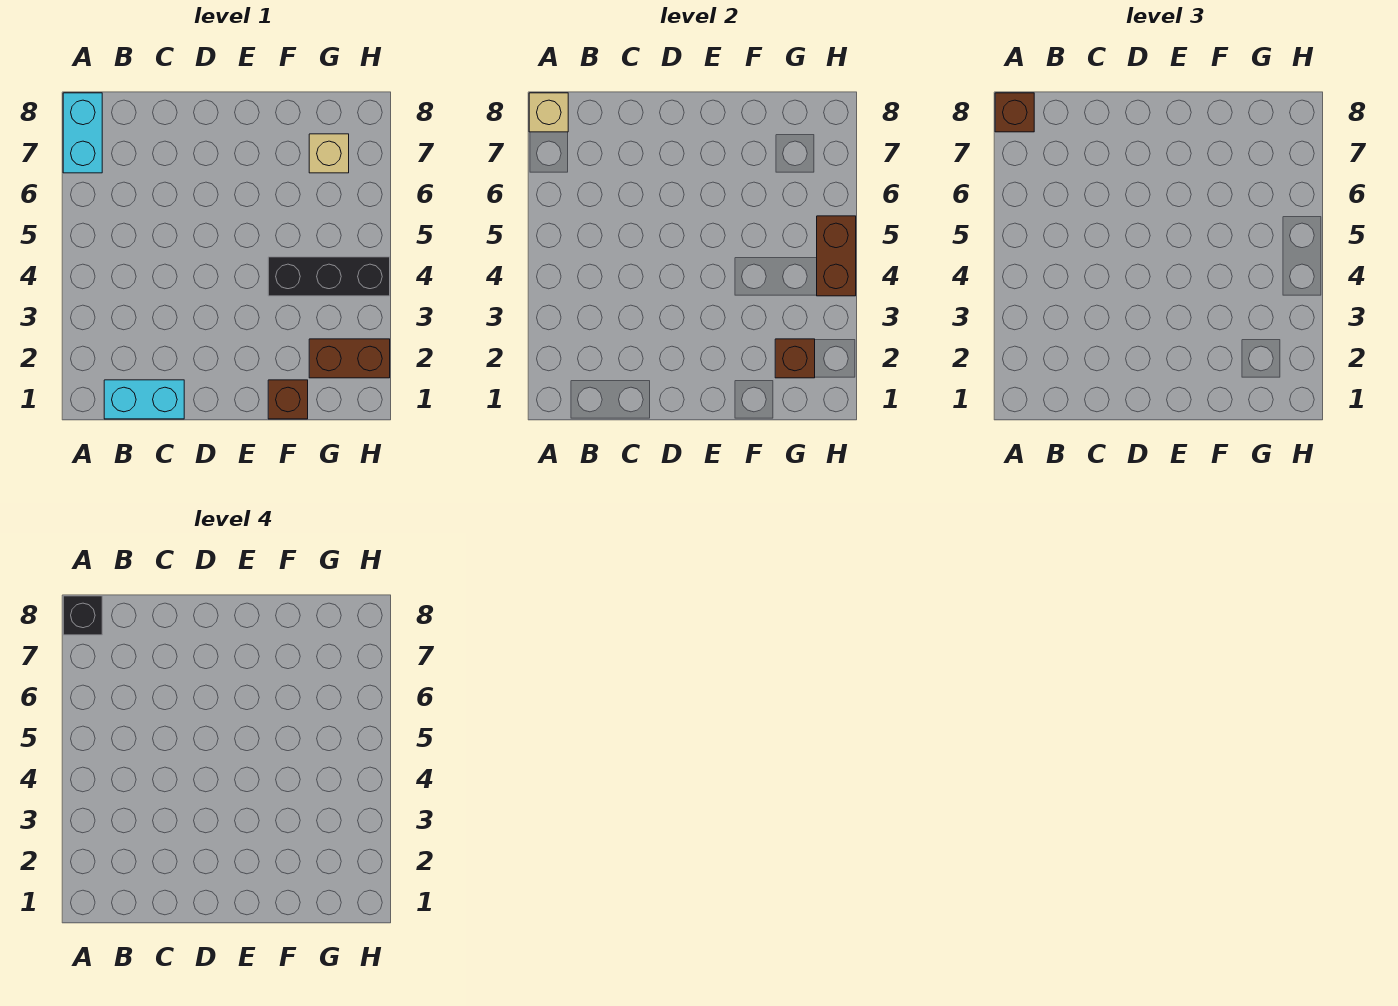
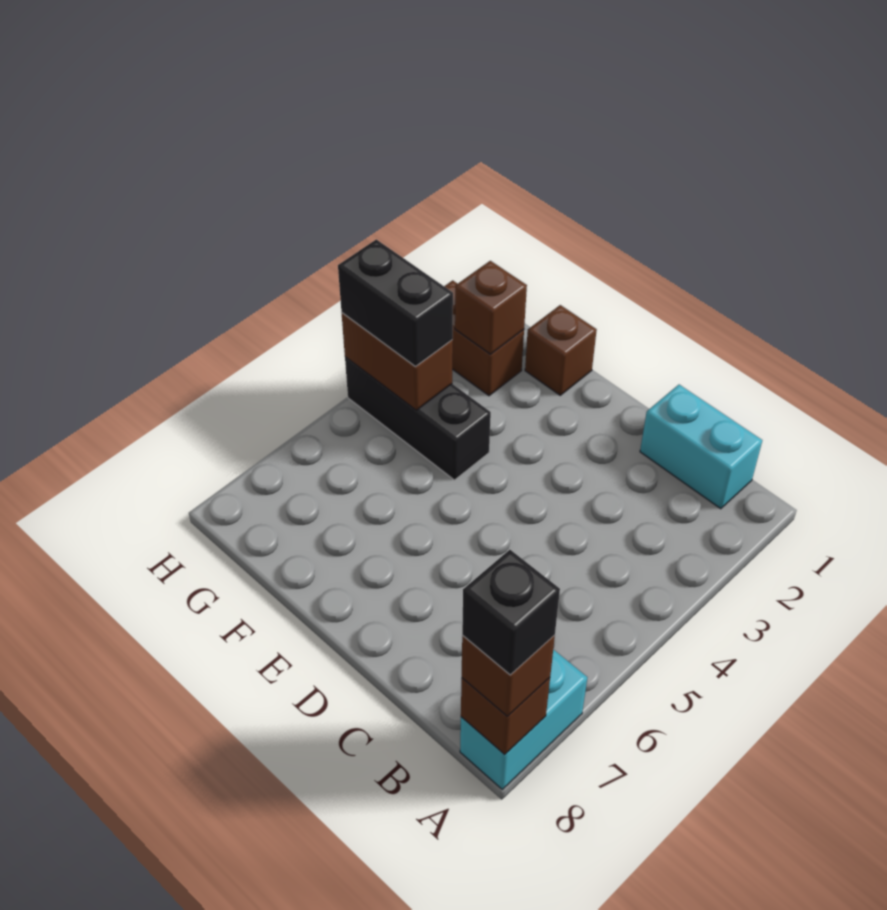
tan brick A8 level 2 -> brown brick A8 level 2
none -> black brick G4:H4 level 3
tan brick G7 level 1 -> none
brown brick H4:H5 level 2 -> brown brick G4:H4 level 2

